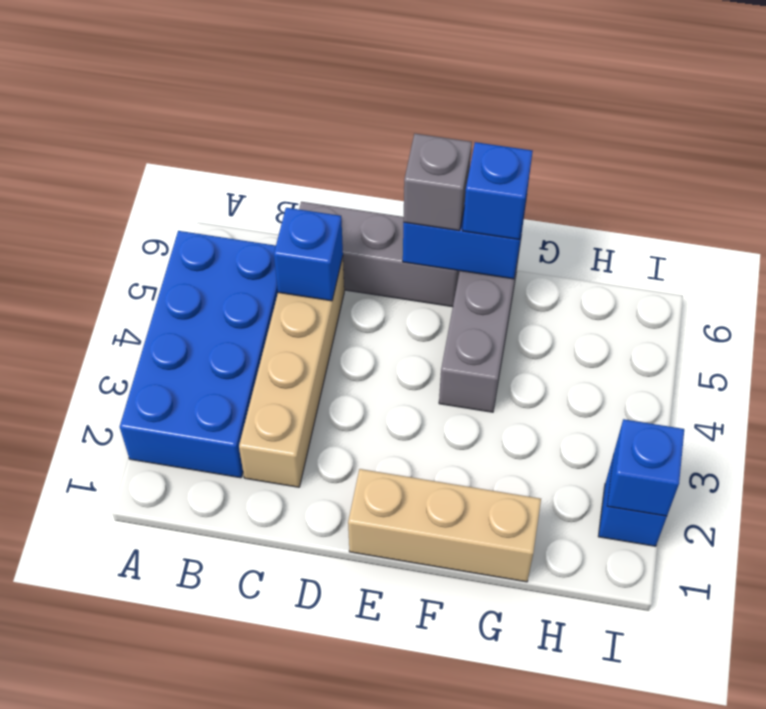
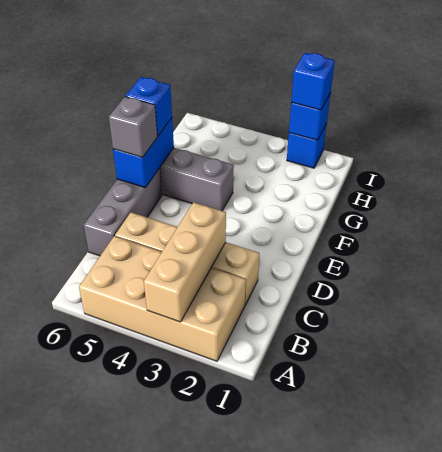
blue brick A2:B5 level 1 -> tan brick A2:B5 level 1
blue brick C5 level 2 -> blue brick I2 level 3
tan brick E1:G1 level 1 -> tan brick A3:C3 level 2

